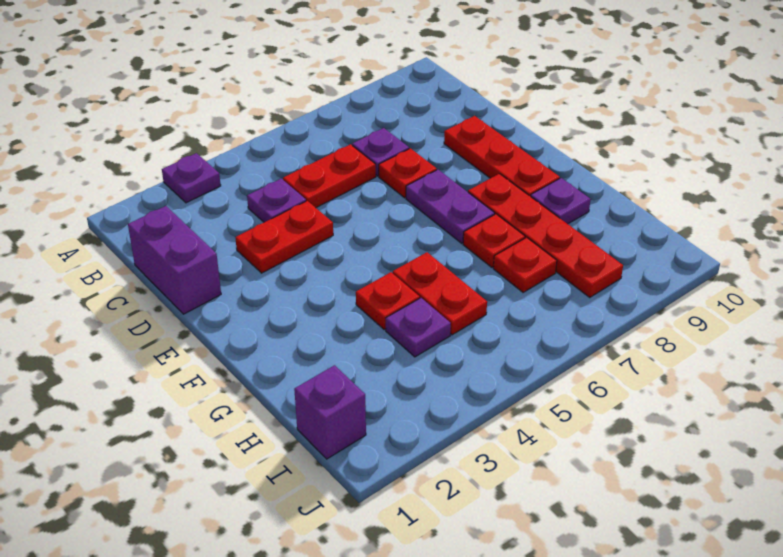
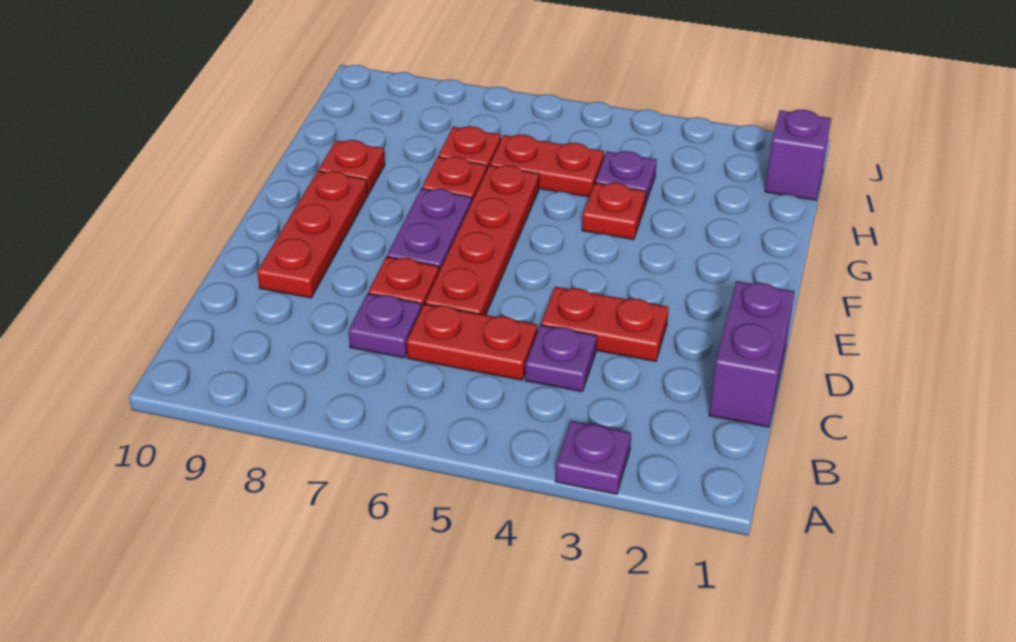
red plate F8:I8 level 1 -> red plate D6:G6 level 1
red plate G5:H5 level 1 -> red plate H5:H6 level 1
purple plate G9 level 1 -> red plate G9 level 1

